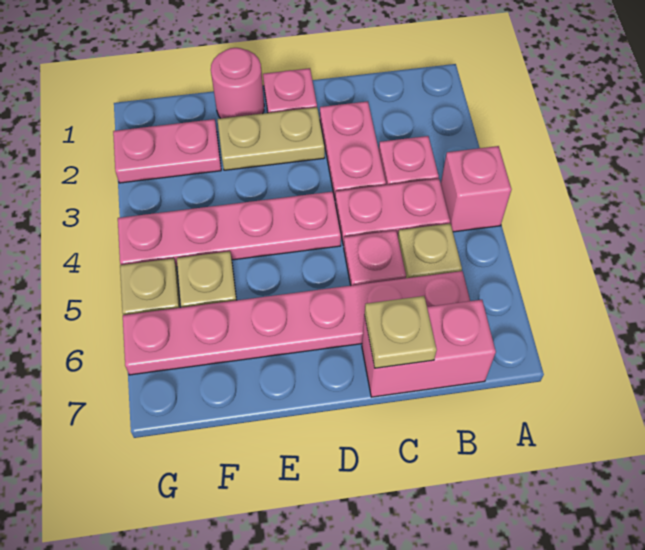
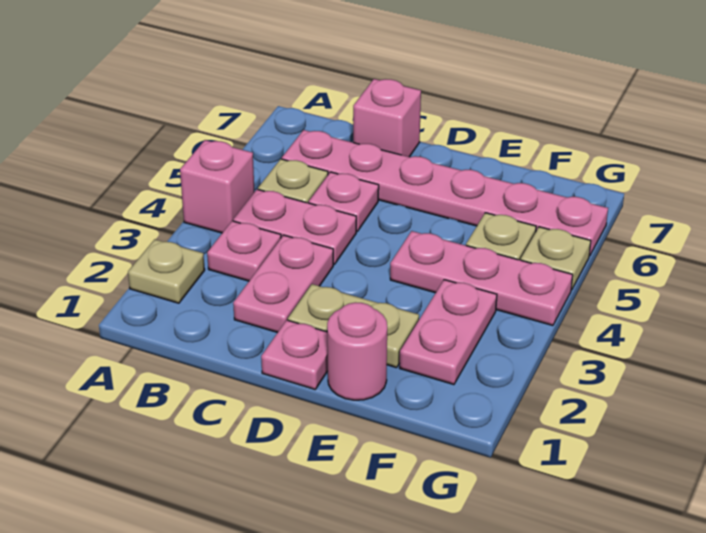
pink brick B7:C7 level 1 -> pink brick C7 level 1
tan plate C7 level 2 -> tan plate A2 level 1
pink plate D4:G4 level 1 -> pink plate E4:G4 level 1
pink plate F2:G2 level 1 -> pink plate F2:F3 level 1

